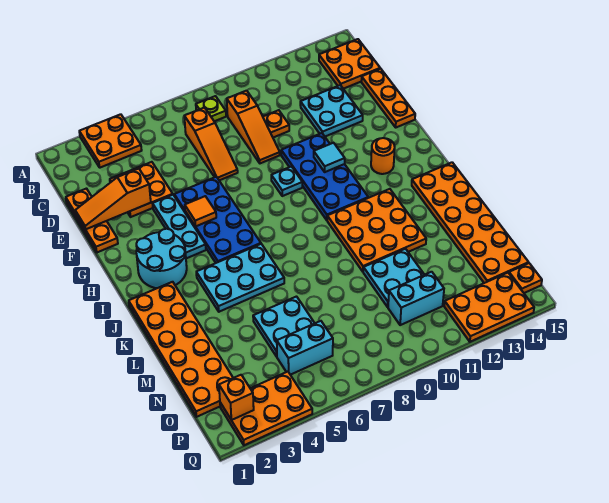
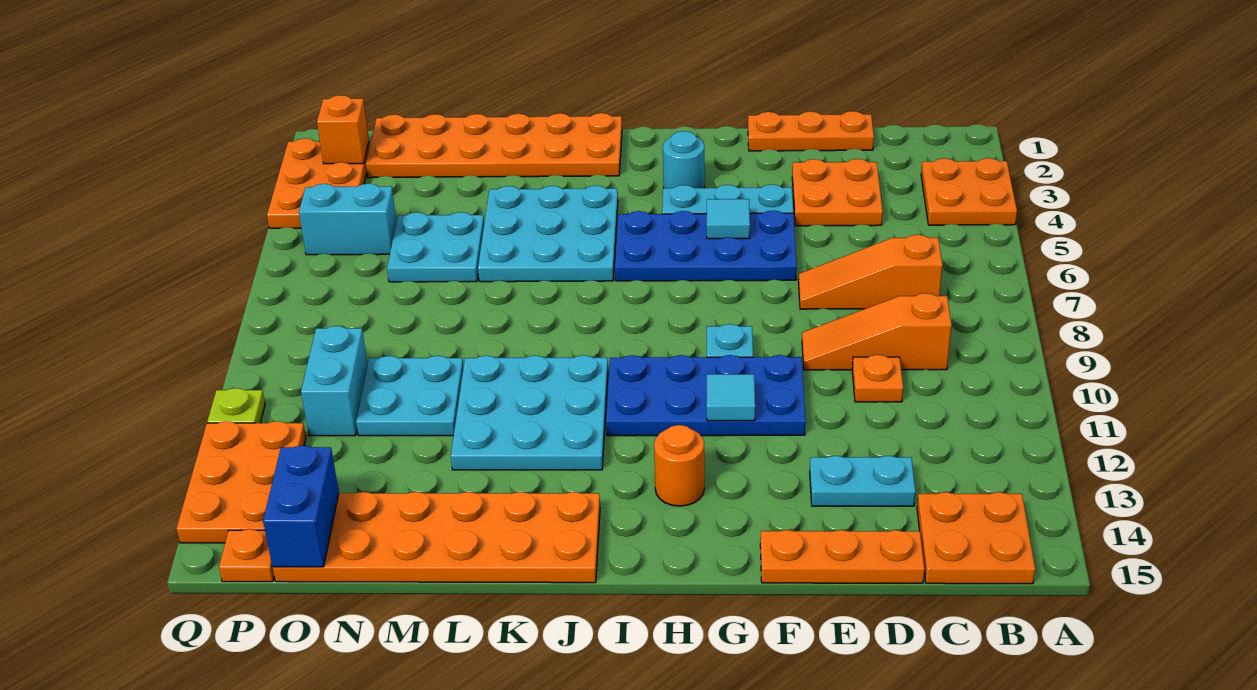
lime plate B8 level 1 -> lime plate Q11 level 1
cyan plate D12:E13 level 1 -> cyan plate D13:E13 level 1
orange slope E1:E3 level 2 top 3 -> none
orange tile G5 level 2 -> cyan tile G5 level 2
cyan round brick H2:I3 level 1 -> cyan round brick H3 level 1
cyan plate J4:K6 level 1 -> cyan plate J4:L6 level 1
orange plate J10:L12 level 1 -> cyan plate J10:L12 level 1
cyan brick O5:O6 level 1 -> cyan brick O5:P5 level 1
none -> blue brick O14:O15 level 2

